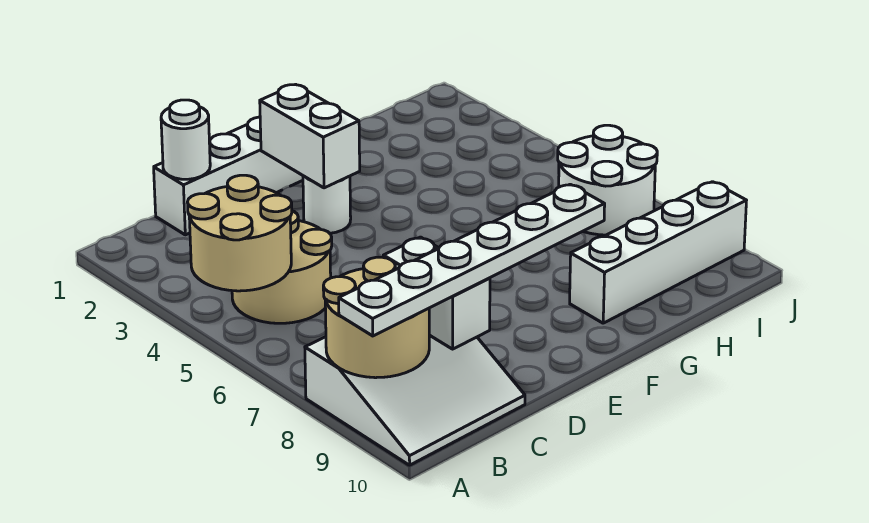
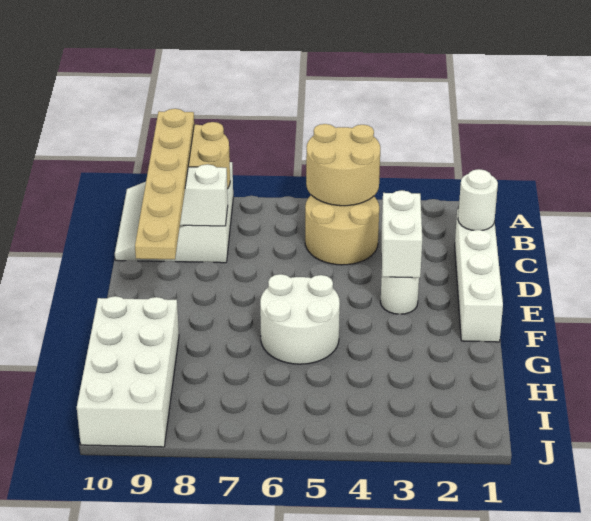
white plate A9:F9 level 3 -> tan plate A9:F9 level 3
white brick E2:E3 level 2 -> white brick D3:E3 level 2
white brick G9:J9 level 1 -> white brick G9:J10 level 1
white round brick I6:J7 level 1 -> white round brick F5:G6 level 1

